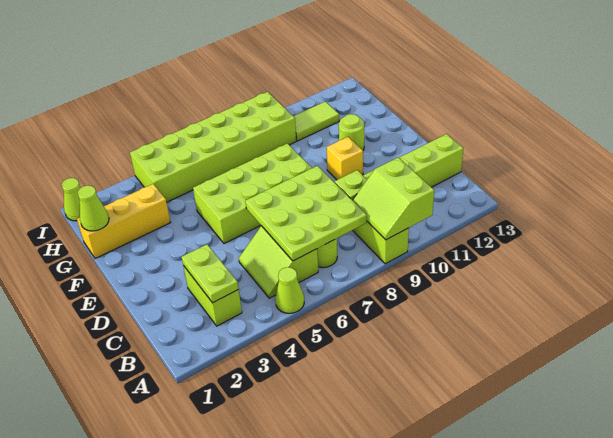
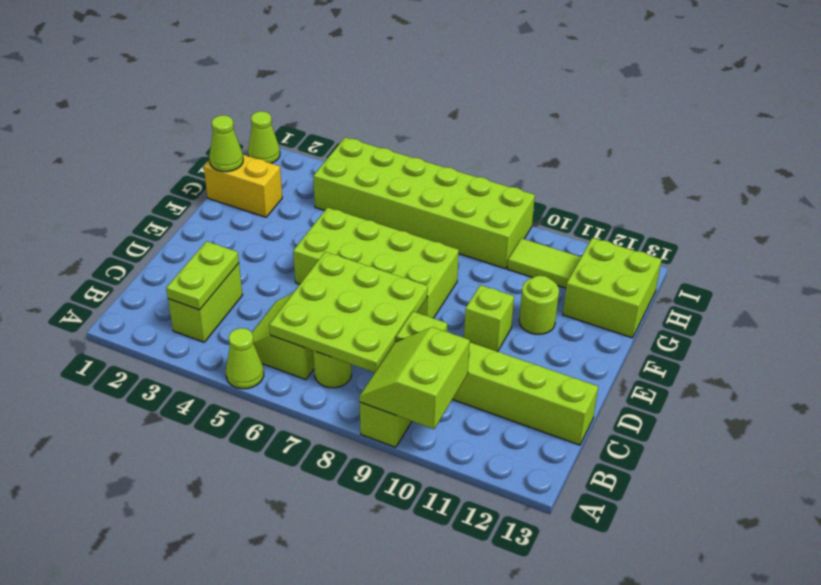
yellow brick E10 level 1 -> lime brick E10 level 1
yellow brick G1:G3 level 1 -> yellow brick G1:G2 level 1
none -> lime brick G12:H13 level 1

